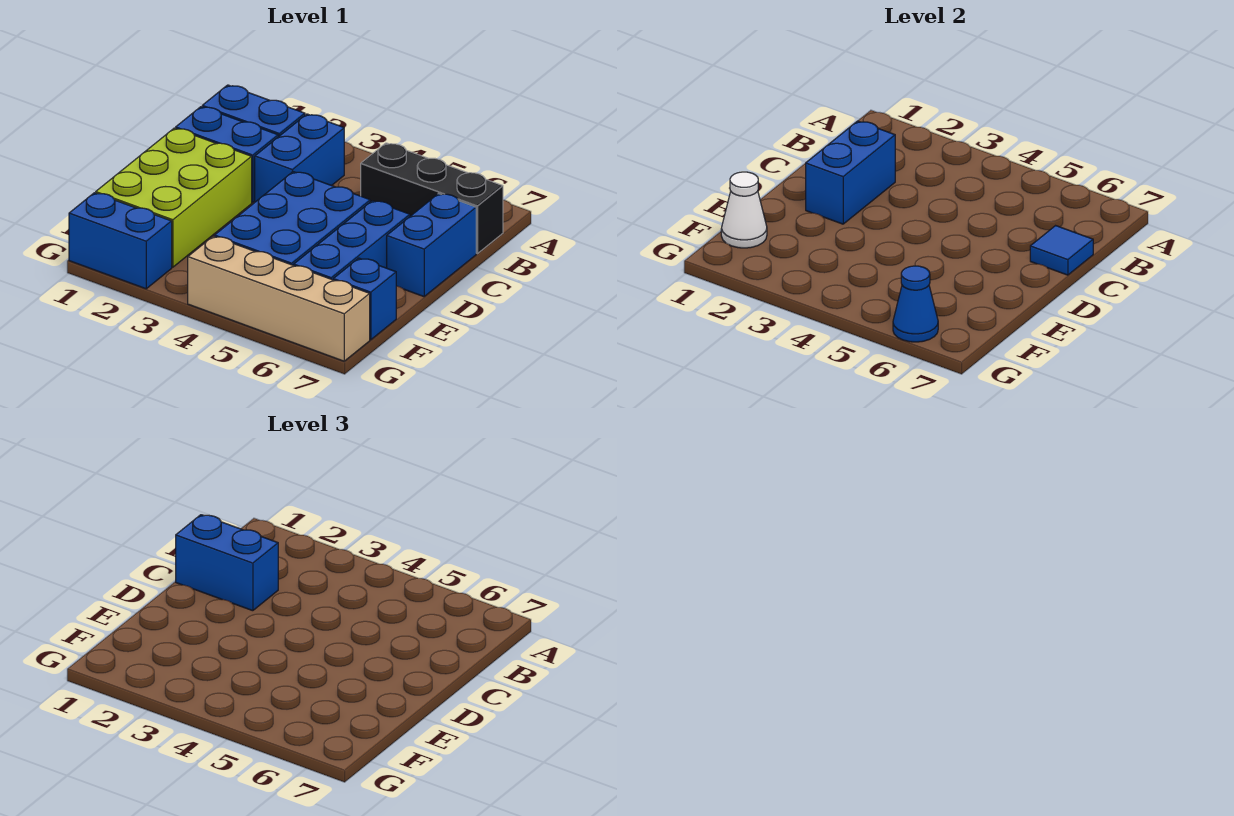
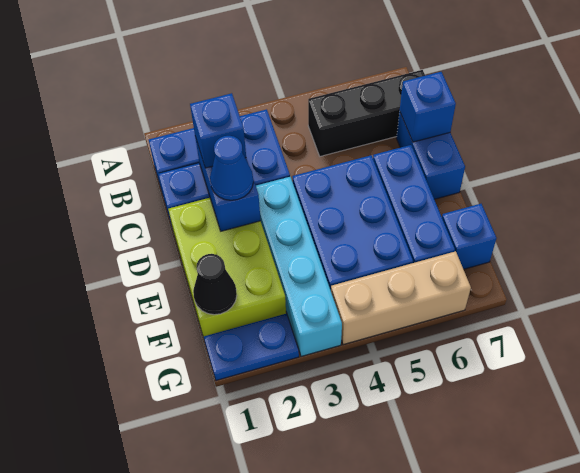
blue brick C1:C2 level 3 -> blue brick C2 level 3
blue tile C7 level 2 -> blue brick C7 level 2
none -> cyan brick D3:G3 level 1
white cone F1 level 2 -> black cone F1 level 2
blue brick G1:G2 level 1 -> blue plate G1:G2 level 1
tan brick G4:G7 level 1 -> tan brick G4:G6 level 1
blue cone G6 level 2 -> blue cone D2 level 3

